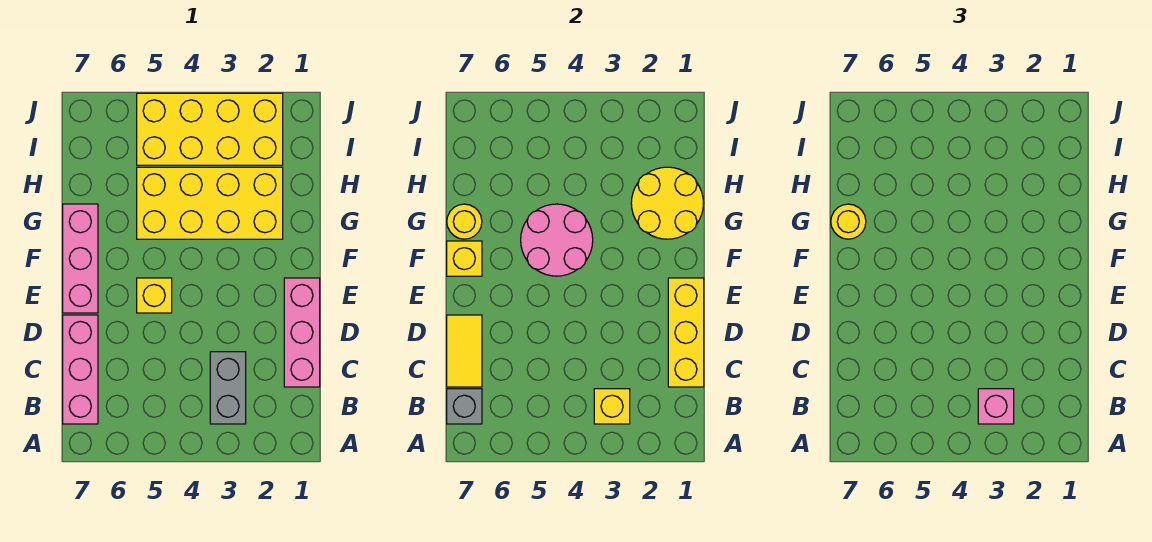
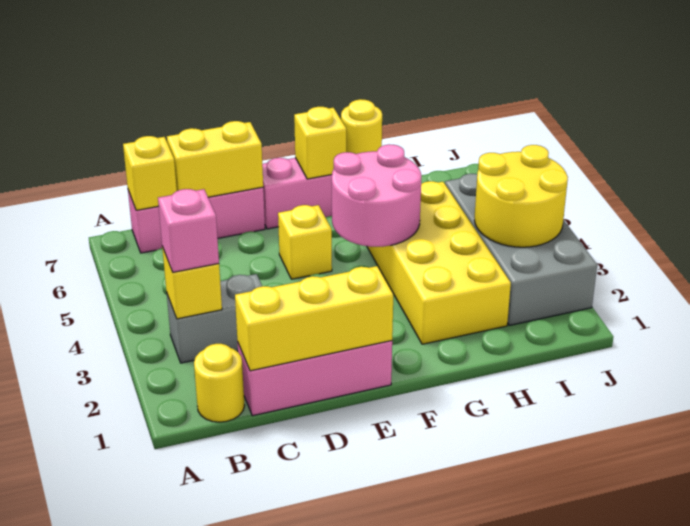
grey brick B7 level 2 -> yellow brick B7 level 2
yellow tile C7:D7 level 2 -> yellow brick C7:D7 level 2
yellow round brick G1:H2 level 2 -> yellow round brick I3:J4 level 2
yellow round brick G7 level 3 -> yellow round brick B1 level 1
yellow brick I2:J5 level 1 -> grey brick I2:J5 level 1

